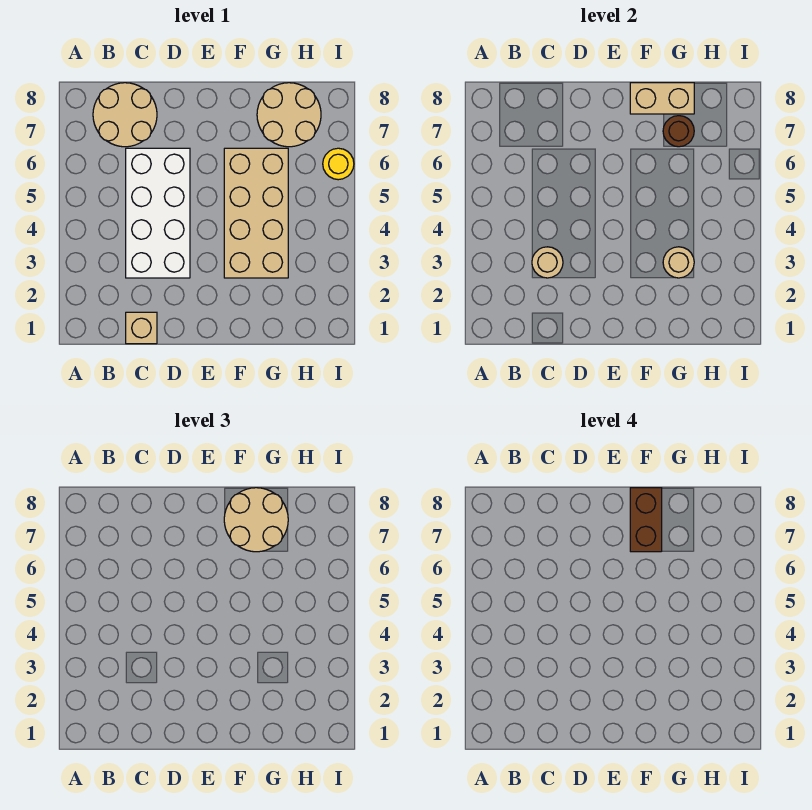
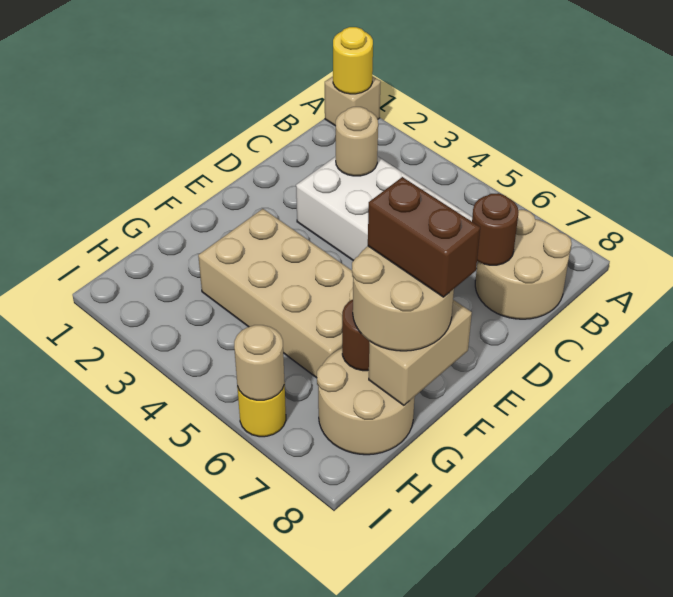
none -> yellow round brick A1 level 2
tan brick C1 level 1 -> tan brick A1 level 1
none -> brown round brick C7 level 2
tan round brick G3 level 2 -> tan round brick I6 level 2

